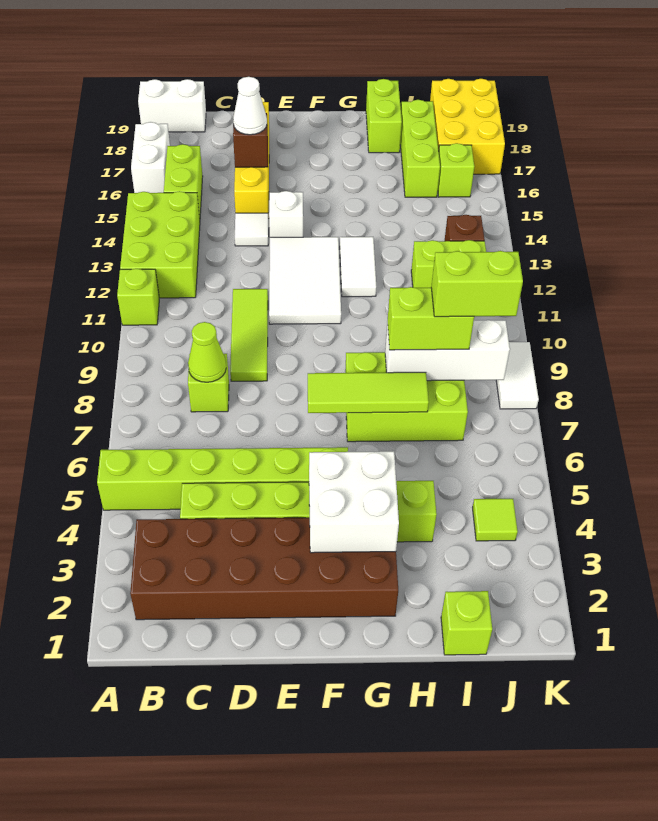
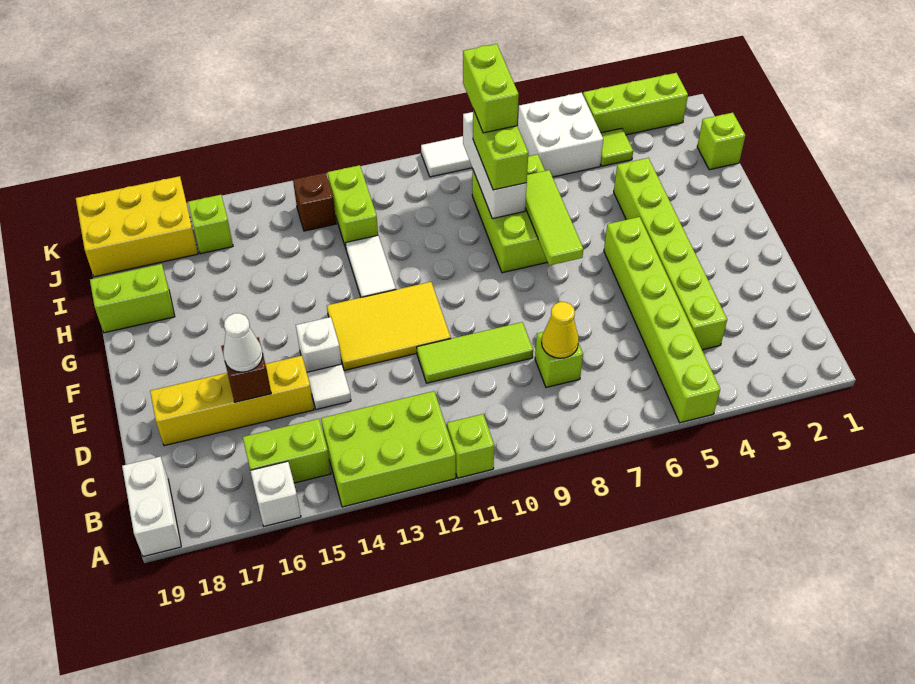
white brick A16:A17 level 1 -> white brick A16 level 1
brown brick B2:G3 level 1 -> none
lime cone C8 level 2 -> yellow cone C8 level 2
white tile E11:F13 level 1 -> yellow tile E11:F13 level 1
white brick F3:G4 level 2 -> white brick J5:K6 level 1
white tile G12:G13 level 1 -> white tile G12:H12 level 1
lime brick I16:I18 level 1 -> lime brick K2:K4 level 1

